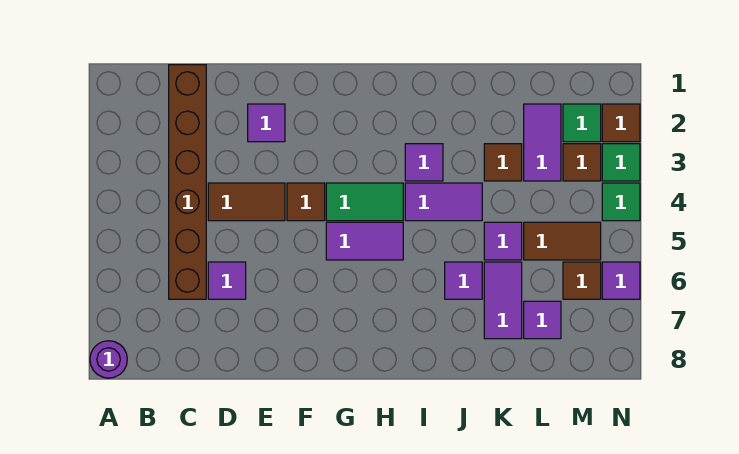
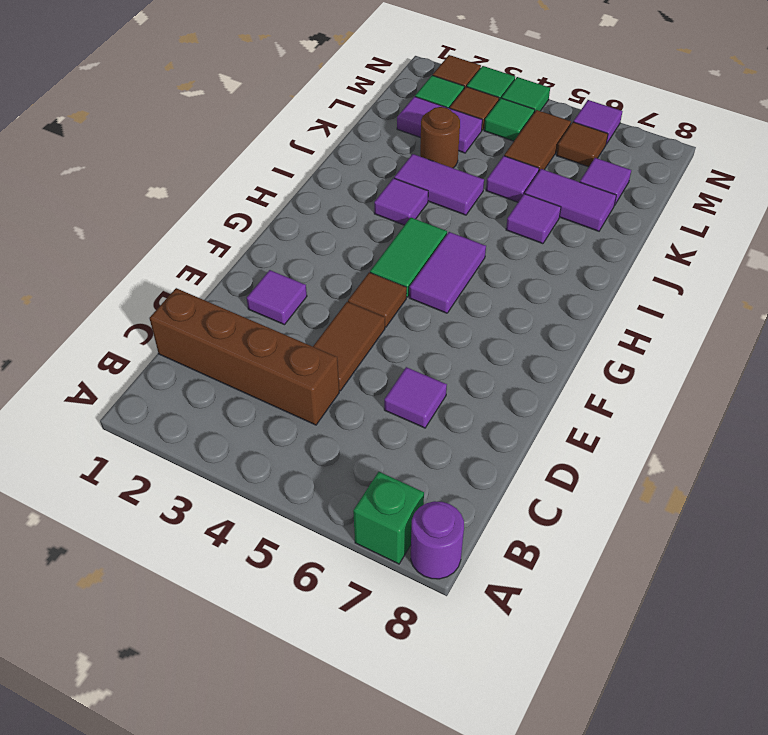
none -> green brick A7 level 1
brown brick C1:C6 level 1 -> brown brick C1:C4 level 1
purple tile I4:J4 level 1 -> purple tile J3:J4 level 1
brown tile K3 level 1 -> brown round brick K3 level 1
none -> green tile M4 level 1

